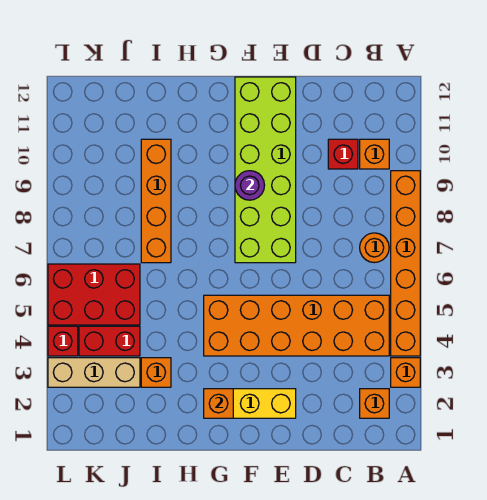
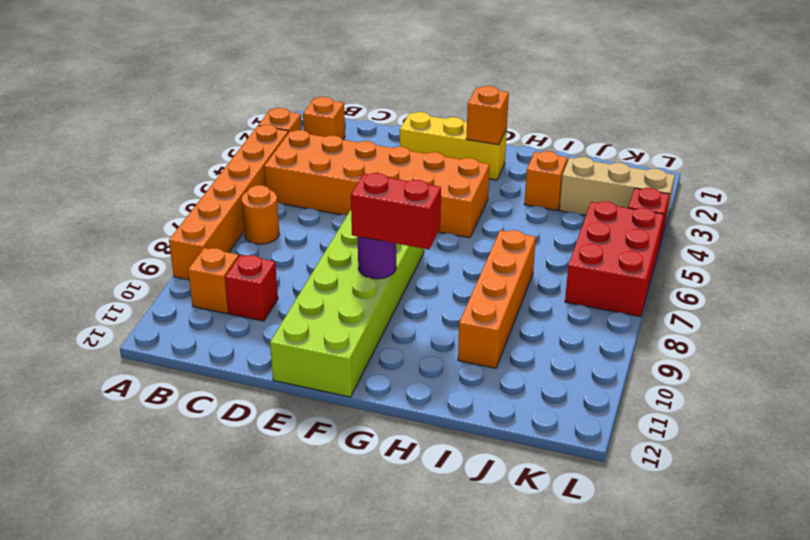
red brick J4:K4 level 1 -> red brick F9:G9 level 3
red brick J5:L6 level 1 -> red brick K5:L7 level 1

